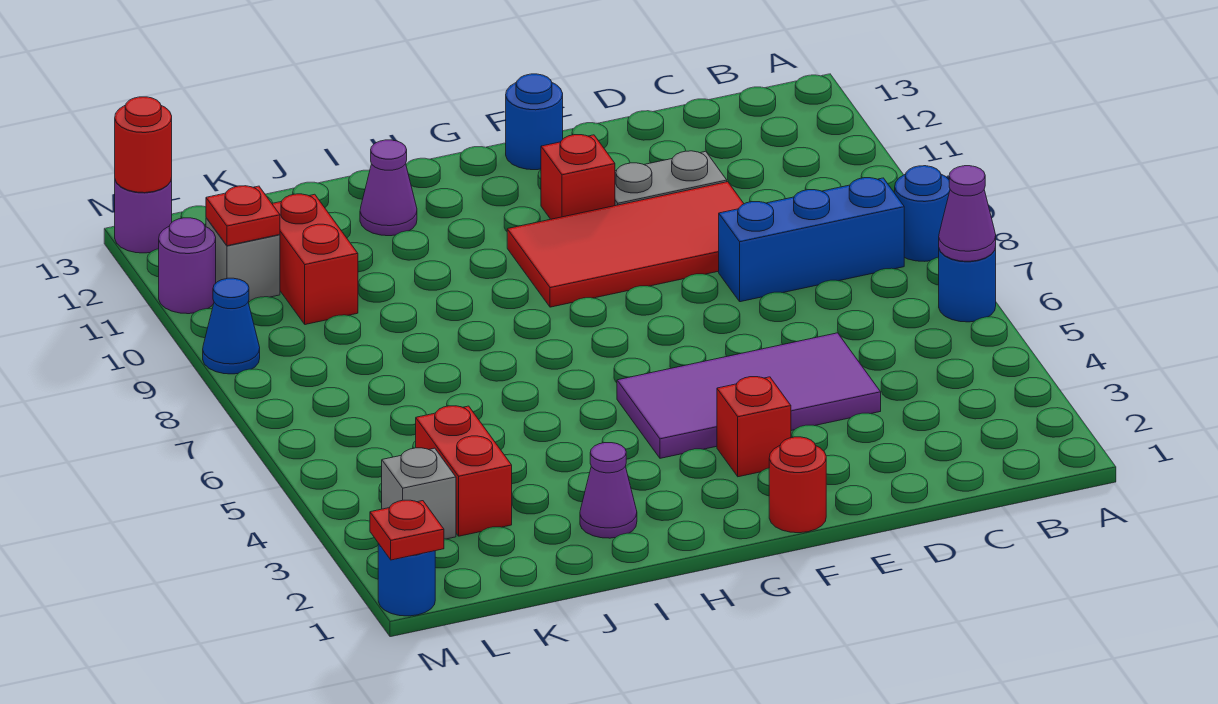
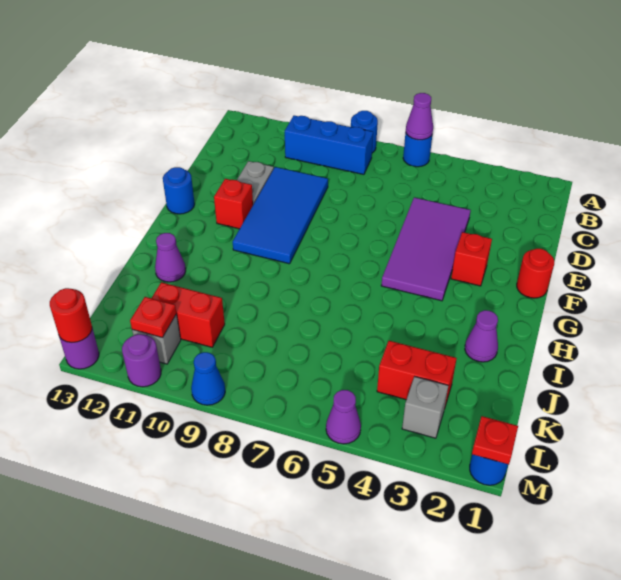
blue brick B8:D8 level 1 -> blue brick B8:B10 level 1
red tile D9:G10 level 1 -> blue tile D9:G10 level 1
none -> purple cone M5 level 1

